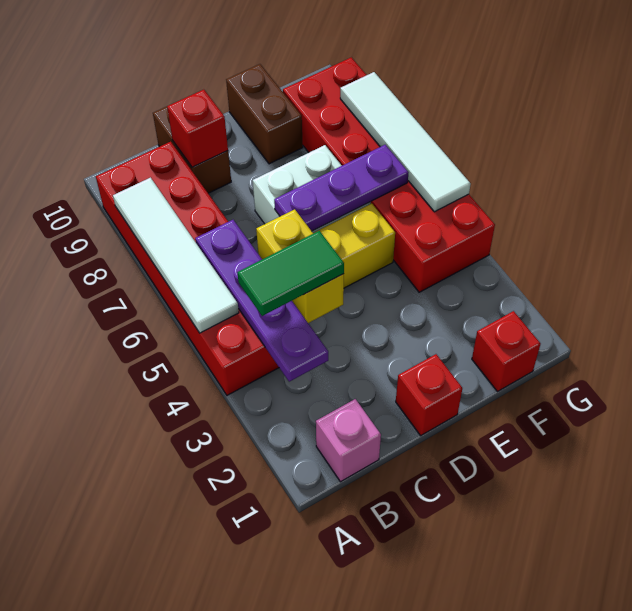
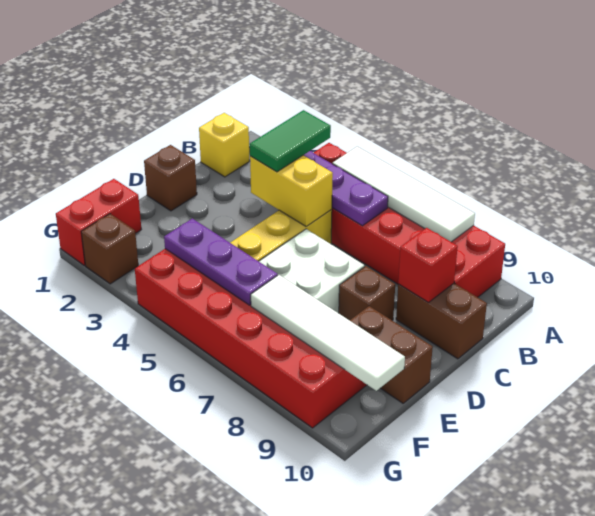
pink brick B1 level 1 -> yellow brick B1 level 1
red brick D1 level 1 -> brown brick D1 level 1
purple plate D6:F6 level 2 -> purple plate F4:F6 level 2
none -> brown brick D8 level 1
red brick F1 level 1 -> red brick F1:G1 level 1
none -> brown brick G2 level 1
white tile G5:G8 level 2 -> white tile F7:F10 level 2

